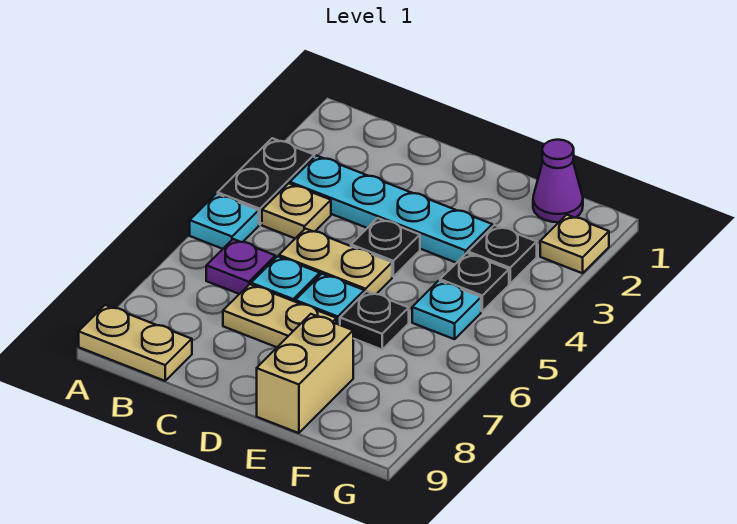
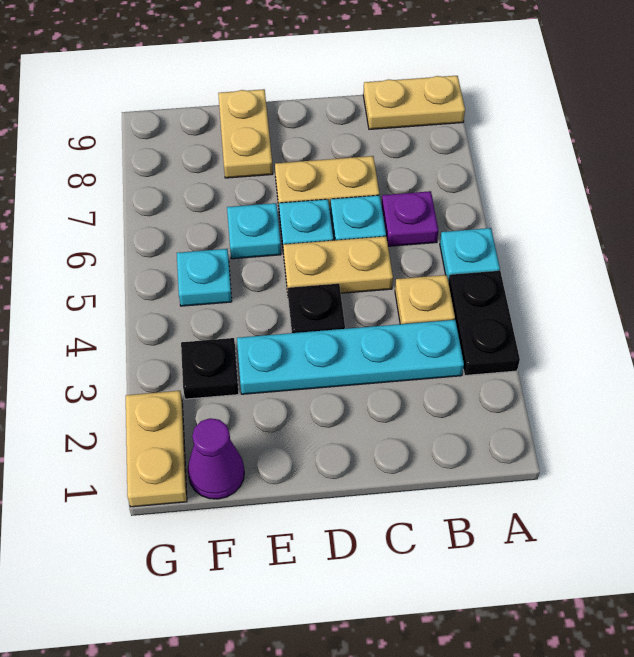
black plate E6 level 1 -> cyan plate E6 level 1
tan brick E8:E9 level 1 -> tan plate E8:E9 level 1
black plate F4 level 1 -> none
tan plate G2 level 1 -> tan plate G1:G2 level 1

